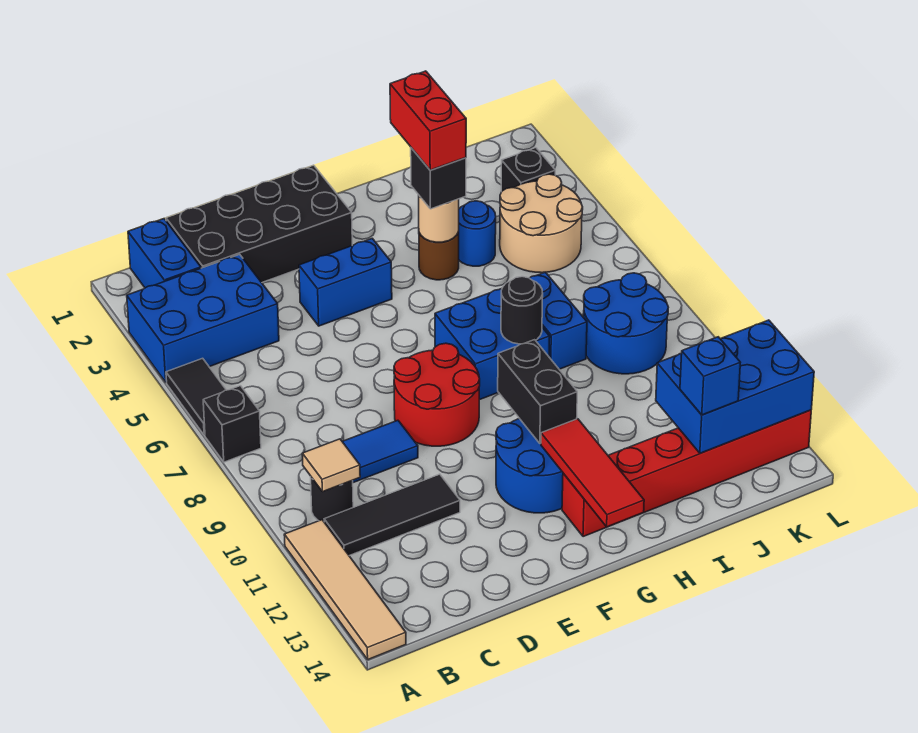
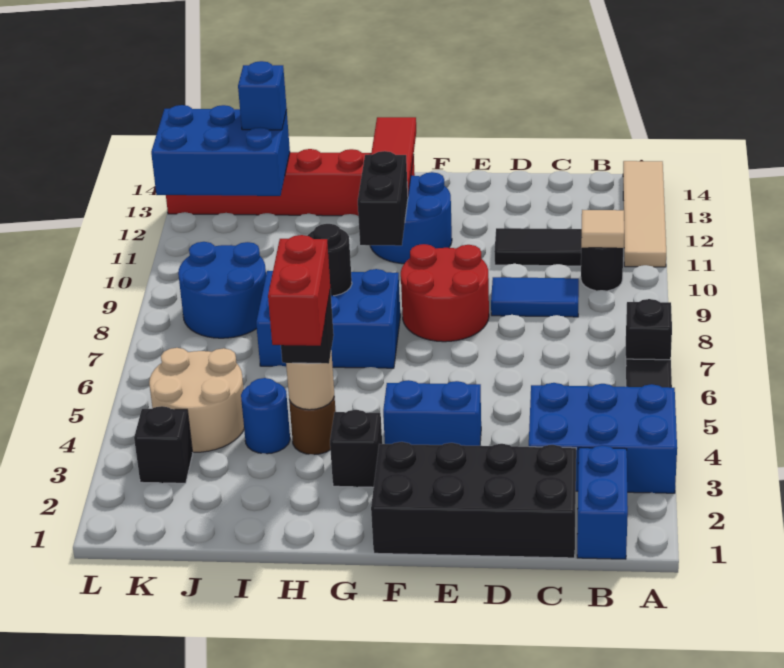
none -> black brick G3 level 1

